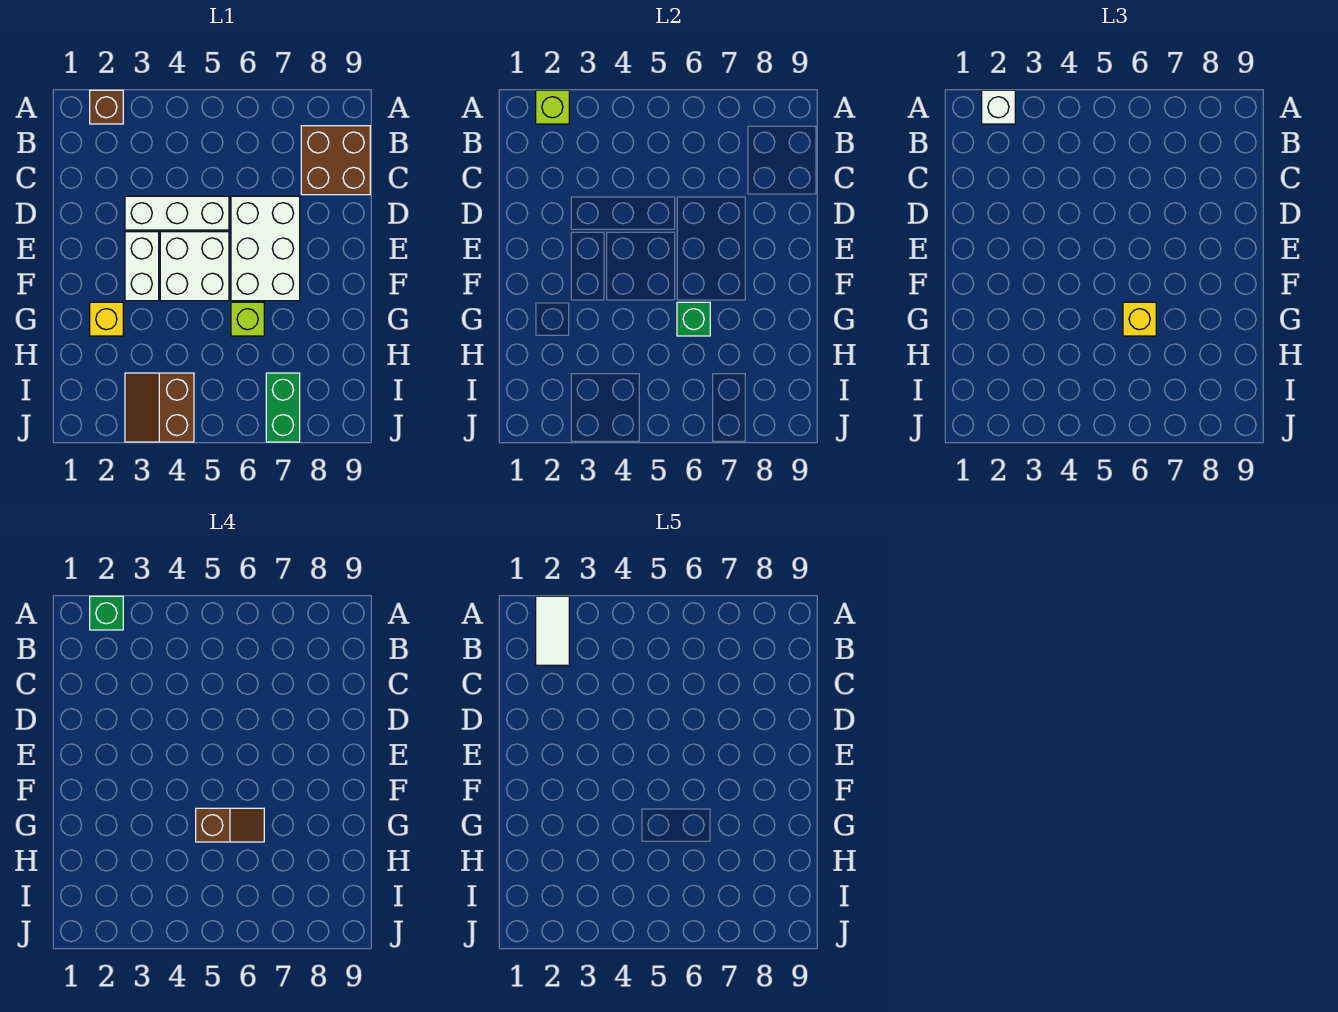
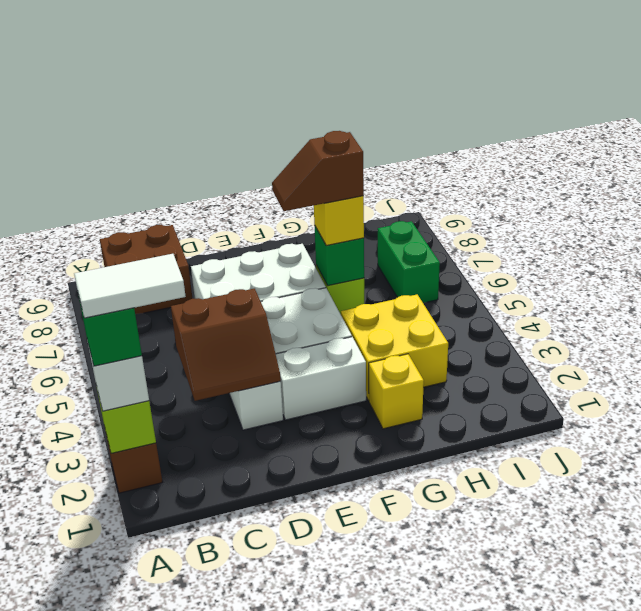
none -> yellow brick G3:H4 level 1
brown slope G5:G6 level 4 top 5 -> brown slope F6:G6 level 4 top G
brown slope I3:J4 level 1 top 4 -> brown slope C3:D4 level 2 top 4
green brick I7:J7 level 1 -> green brick I6:I7 level 1

